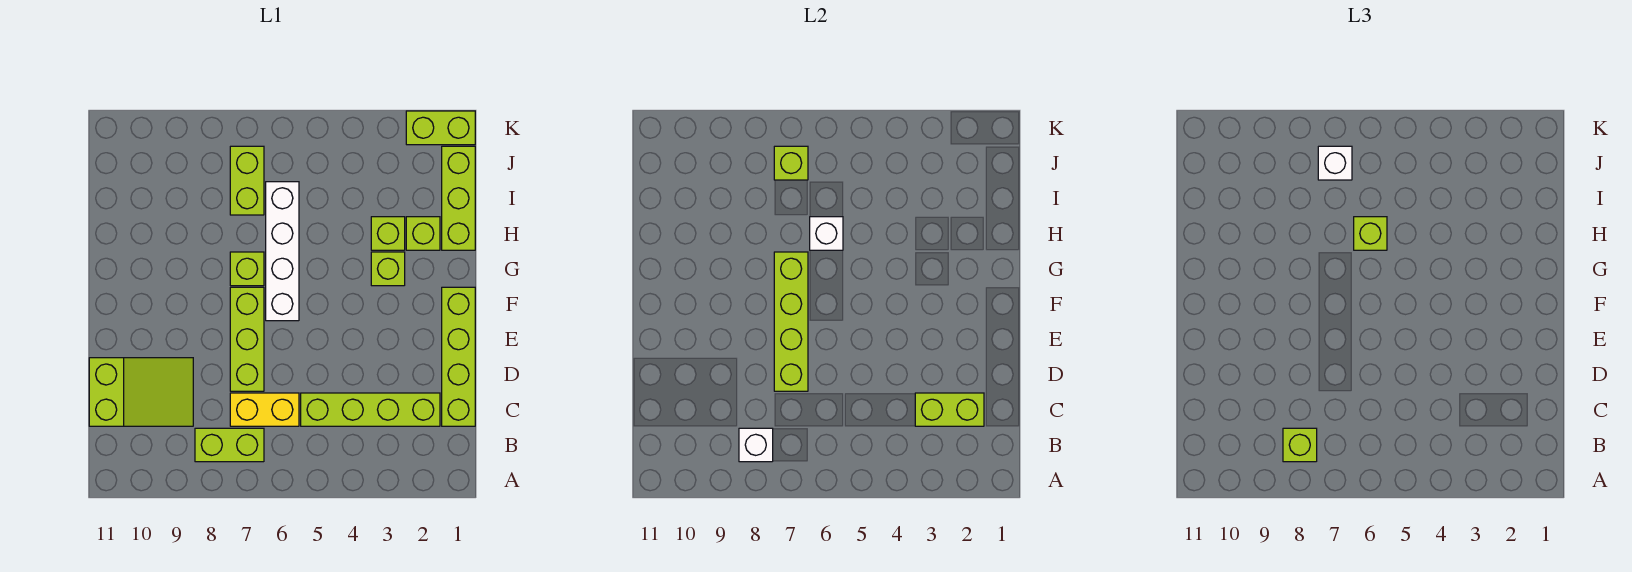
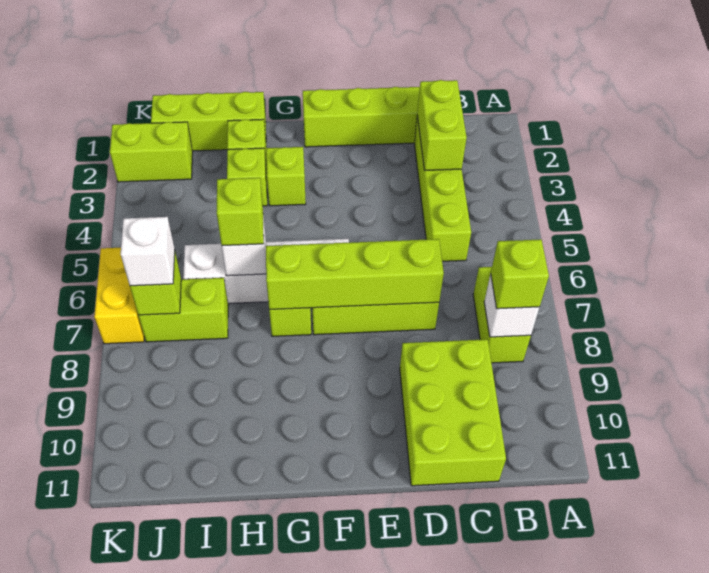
yellow brick C6:C7 level 1 -> yellow brick K6:K7 level 1
lime slope C9:D11 level 1 top 11 -> lime brick C9:D11 level 1
lime brick K1:K2 level 1 -> lime brick J2:K2 level 1

